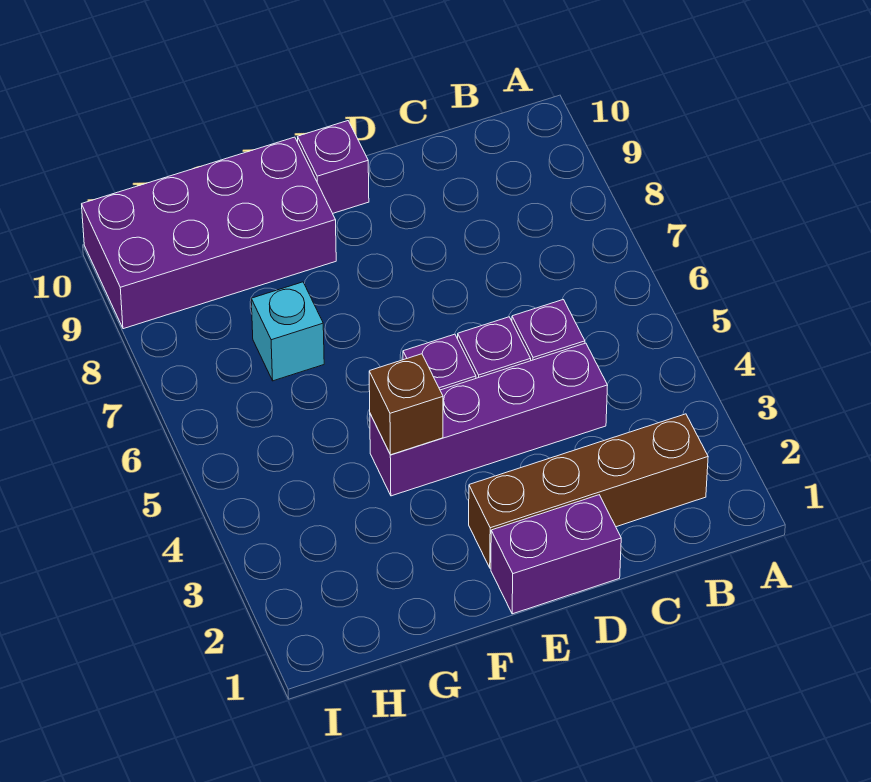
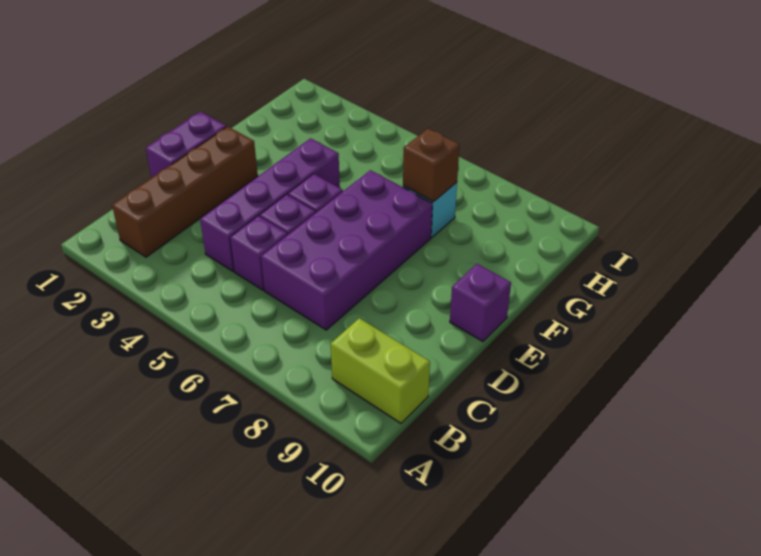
none -> lime brick B9:B10 level 1
brown brick F4 level 2 -> brown brick G7 level 2
purple brick F9:I10 level 1 -> purple brick C6:F7 level 1

